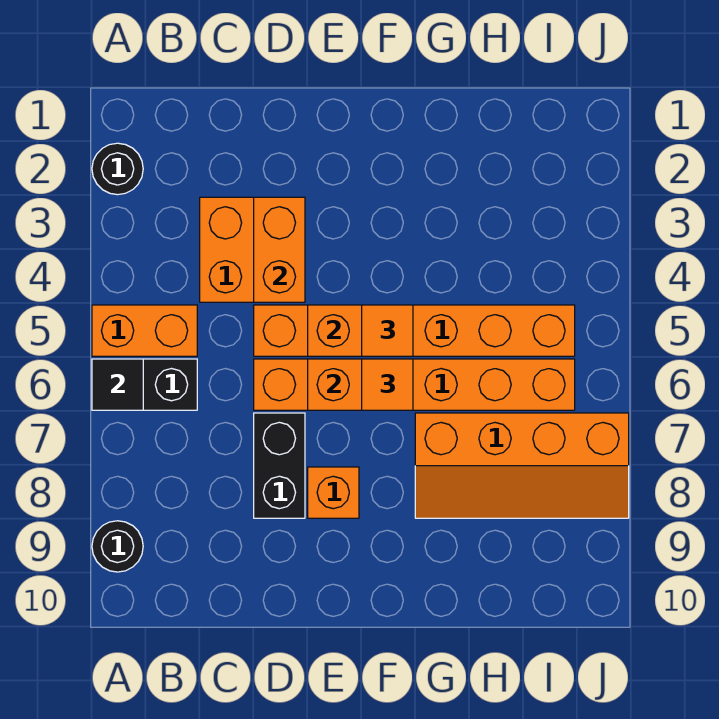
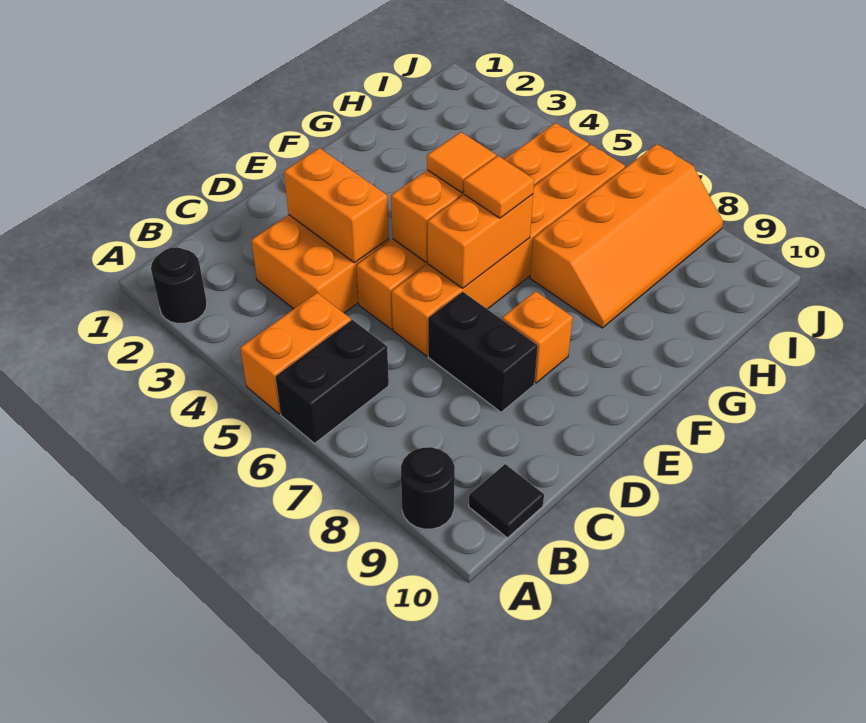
black tile A6 level 2 -> black tile B10 level 1

